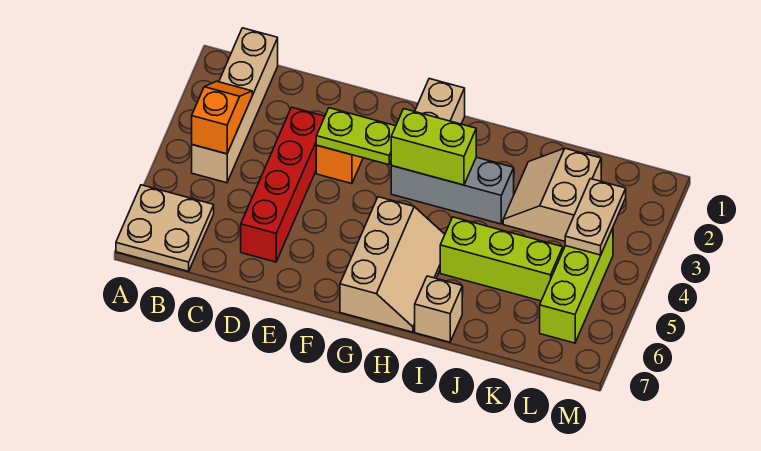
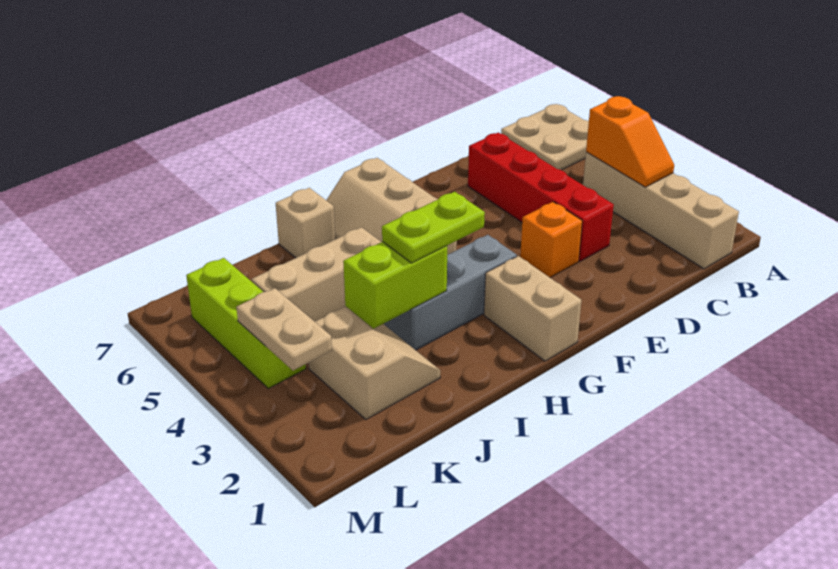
lime plate E3:F3 level 2 -> lime plate H3:I3 level 3
lime brick G3:H3 level 2 -> lime brick I3:J3 level 2
lime brick I5:K5 level 1 -> tan brick I5:K5 level 1

